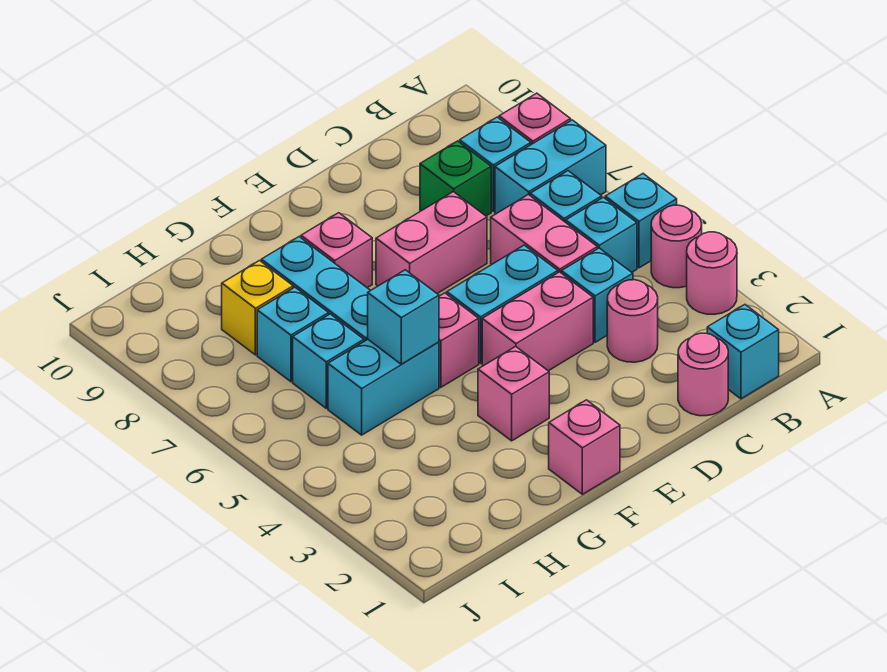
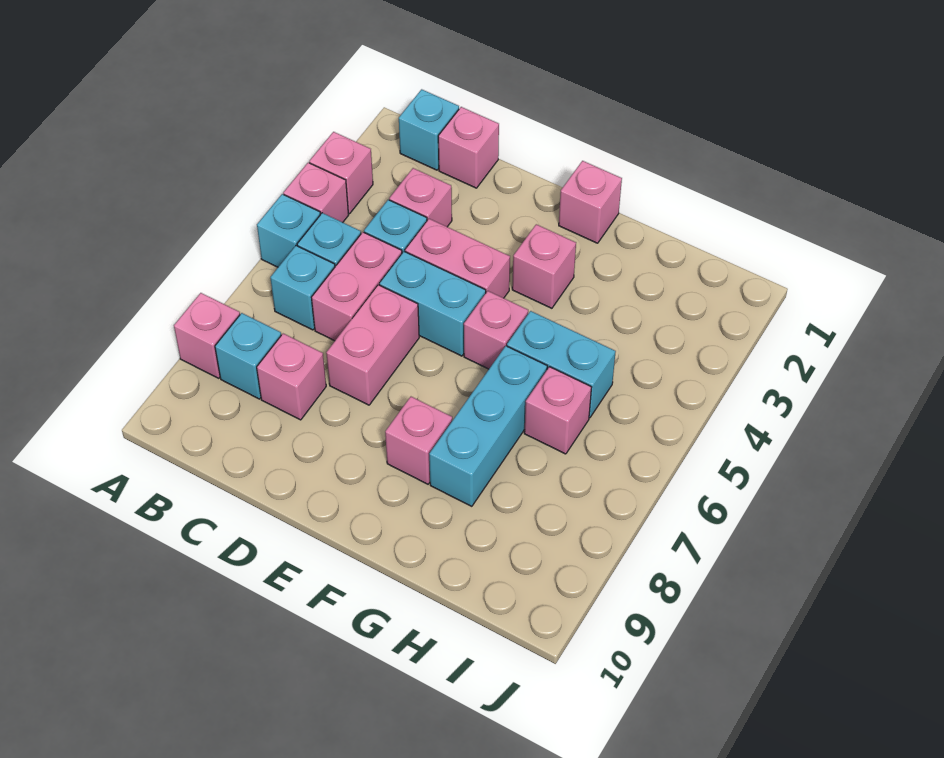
pink round brick A3 level 1 -> pink brick A3 level 1
pink round brick A4 level 1 -> pink brick A4 level 1
cyan brick A7:B7 level 1 -> none
pink round brick C1 level 1 -> pink brick C1 level 1
pink round brick C3 level 1 -> pink brick C3 level 1
green brick C8 level 1 -> pink brick C8 level 1
pink brick D7:E7 level 1 -> pink brick D6:D7 level 1
cyan brick G5 level 2 -> none
cyan brick H6 level 1 -> pink brick H6 level 1
cyan brick H7 level 1 -> none
yellow brick H8 level 1 -> none

